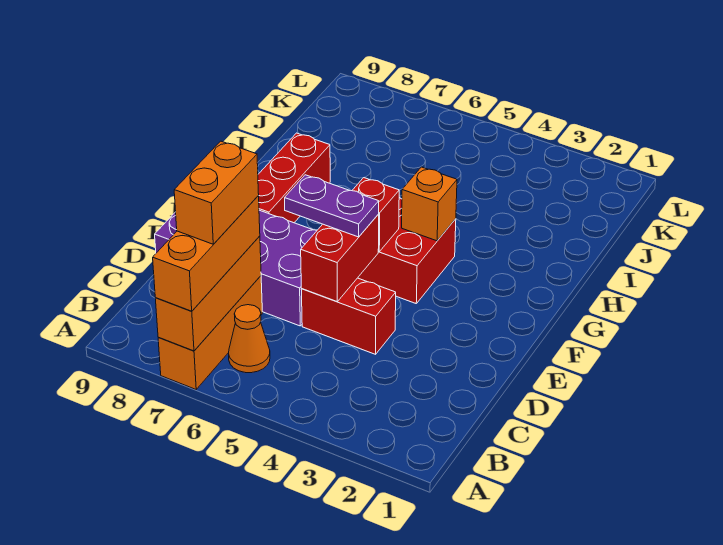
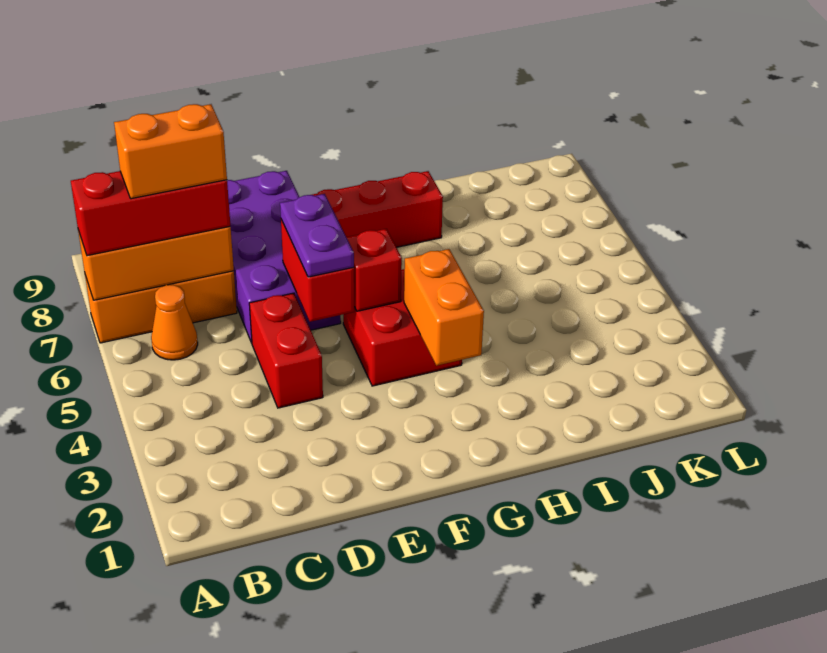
orange brick A7:C7 level 3 -> red brick A7:C7 level 3
red brick D5:E5 level 2 -> red brick E5:E6 level 2
orange brick G4 level 2 -> orange brick G3:G4 level 2

